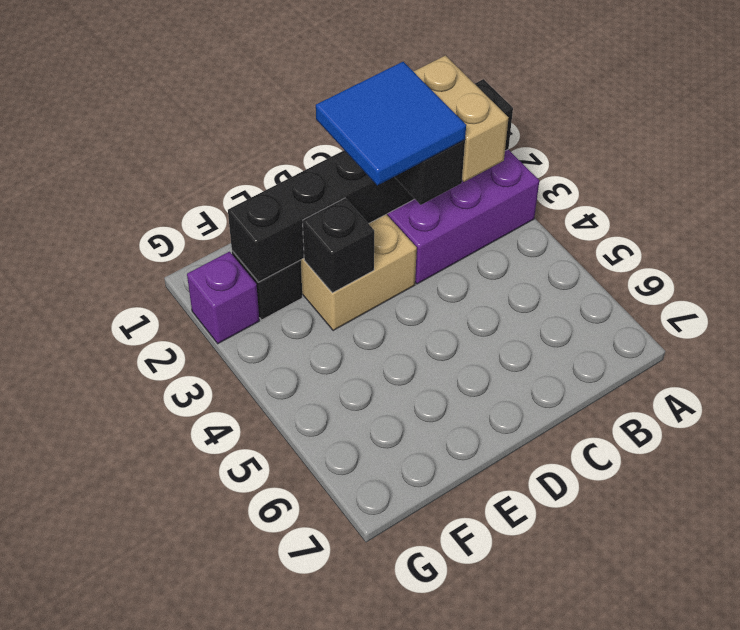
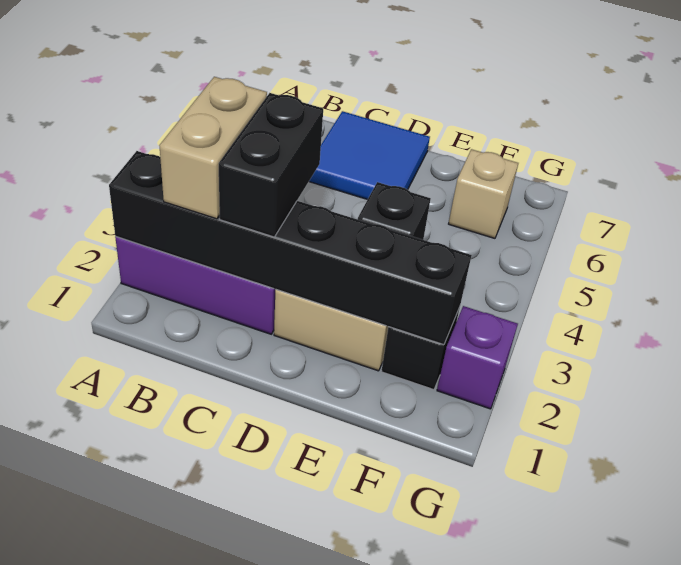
blue tile C2:D3 level 4 -> blue tile C6:D7 level 1
none -> tan brick F6 level 1

